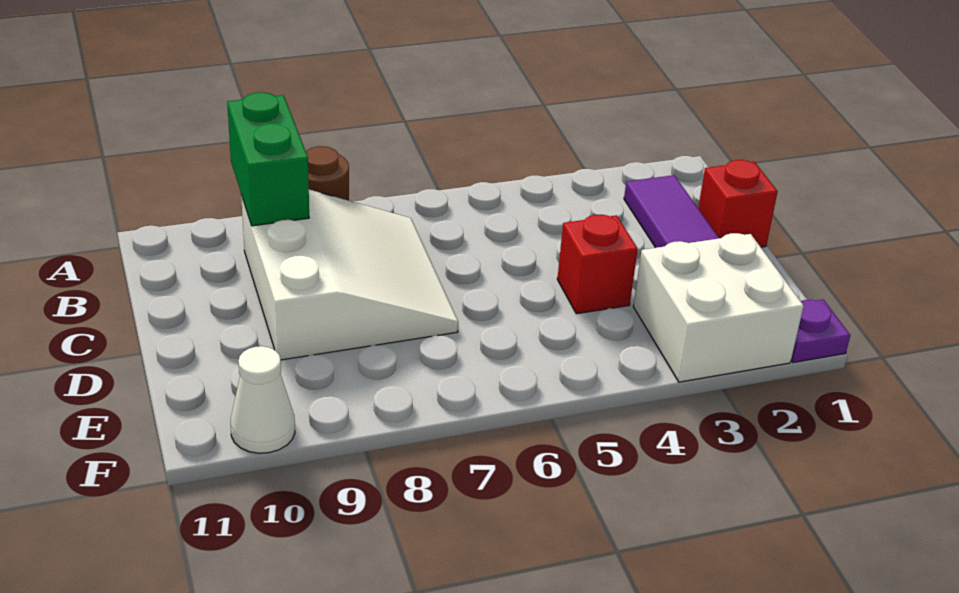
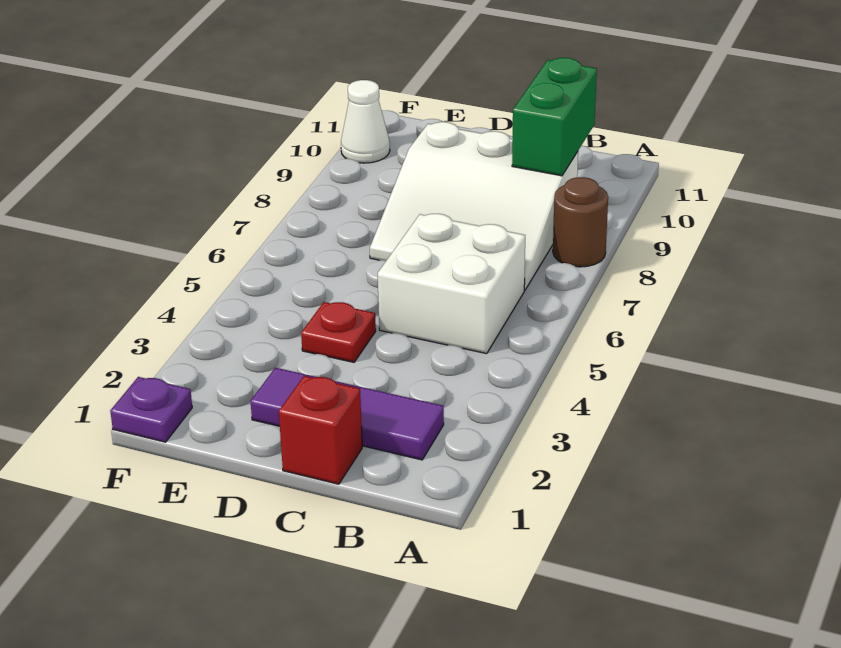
green brick A9:B9 level 2 -> green brick B9:B10 level 2
red brick D4 level 1 -> red plate D4 level 1
white brick E2:F3 level 1 -> white brick B5:C6 level 1

